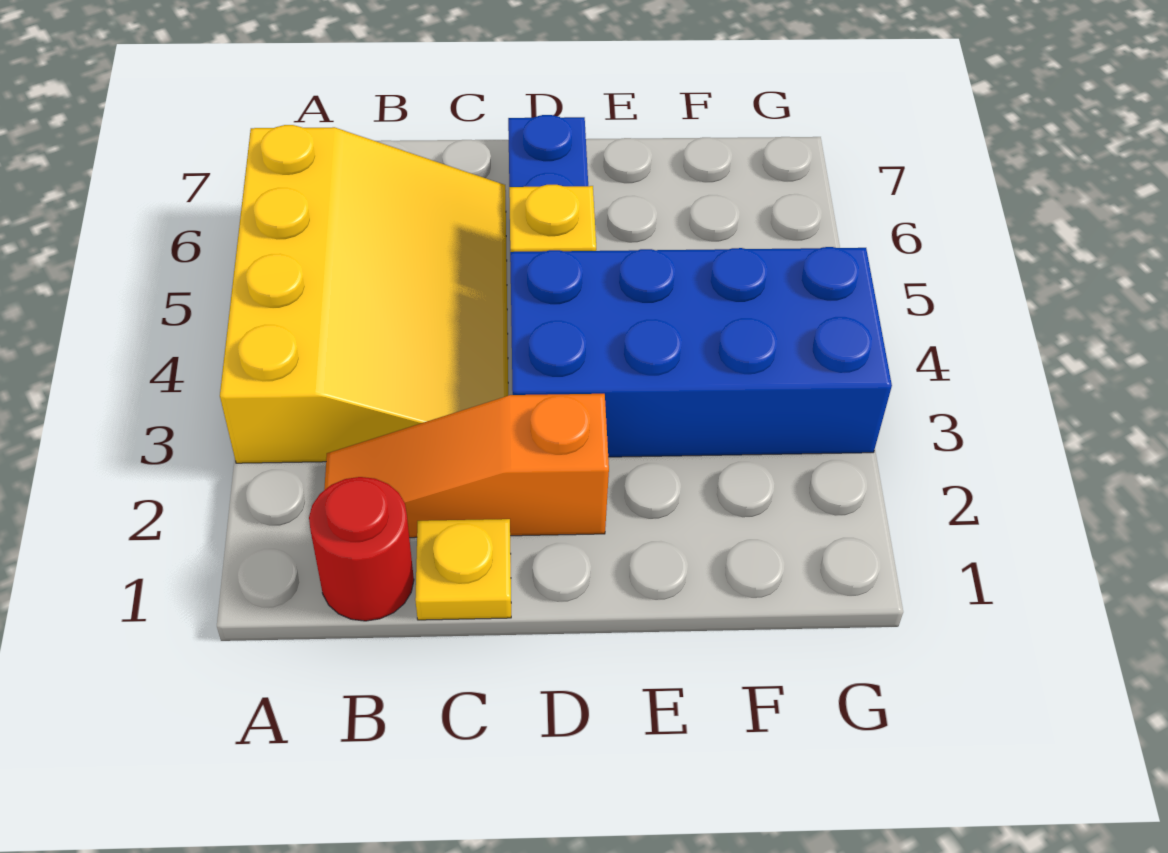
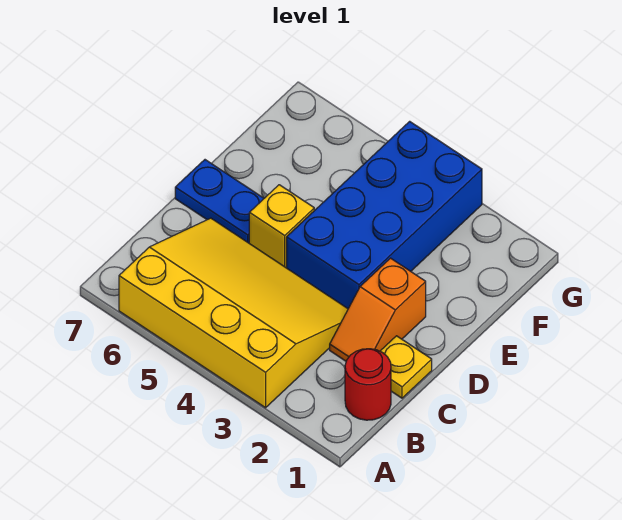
orange slope B2:D2 level 1 top D -> orange slope C2:D2 level 1 top D

